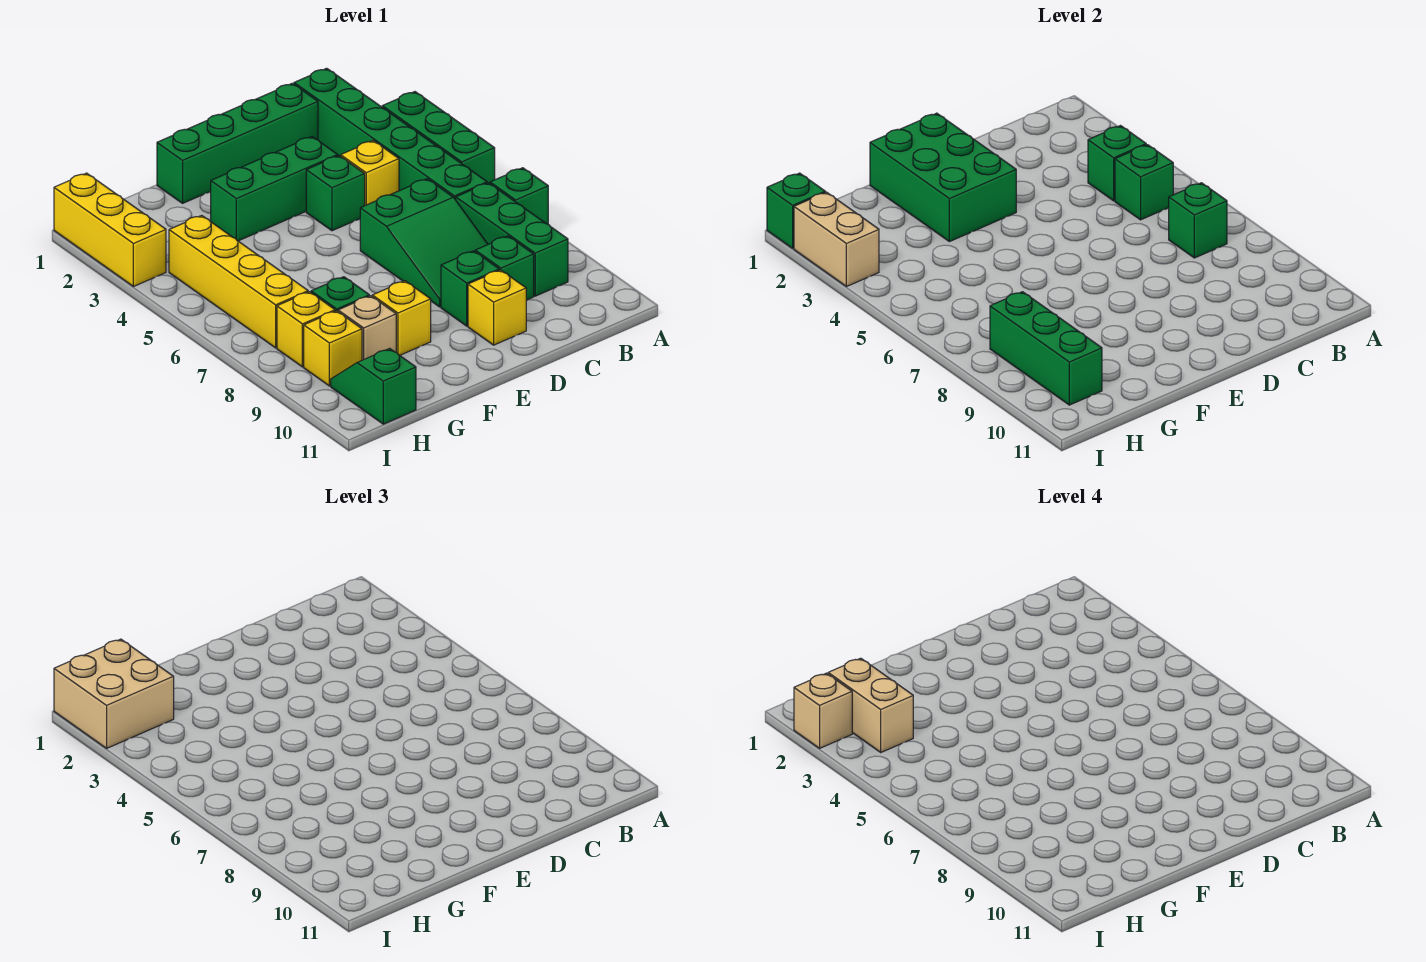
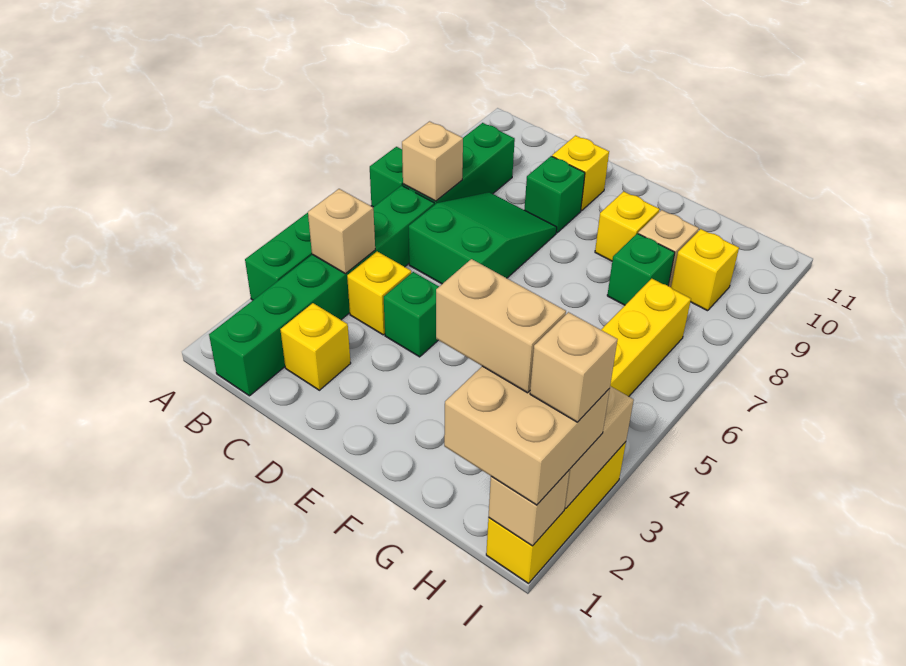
green brick B4 level 2 -> tan brick B4 level 2
green brick B5 level 2 -> none
green brick B7 level 2 -> tan brick B7 level 2
green brick C1:F1 level 1 -> none
green brick C9 level 1 -> none
green brick D3:F3 level 1 -> none
green brick E1:F3 level 2 -> none
tan brick H2:H3 level 4 -> tan brick G2:H2 level 4
yellow brick H8 level 1 -> yellow brick C2 level 1
green brick H8:H10 level 2 -> none
green slope H10:H11 level 1 top 11 -> none
green brick I1 level 2 -> tan brick I1 level 2

